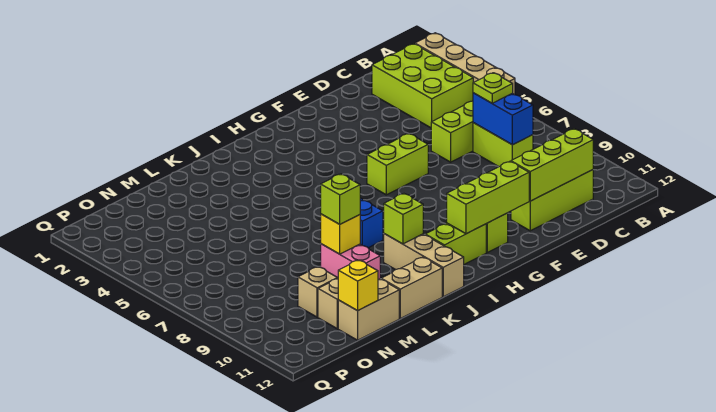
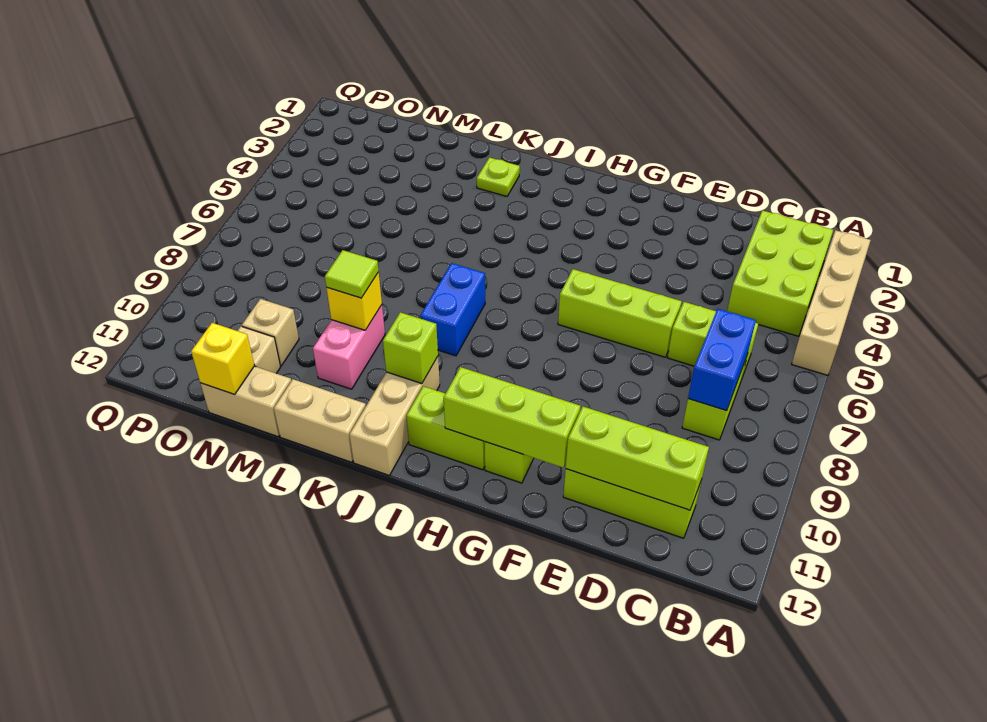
lime plate C7 level 3 -> lime plate K2 level 1
lime brick F6:G6 level 1 -> lime brick E6:G6 level 1
lime brick L9 level 3 -> lime tile L9 level 3

